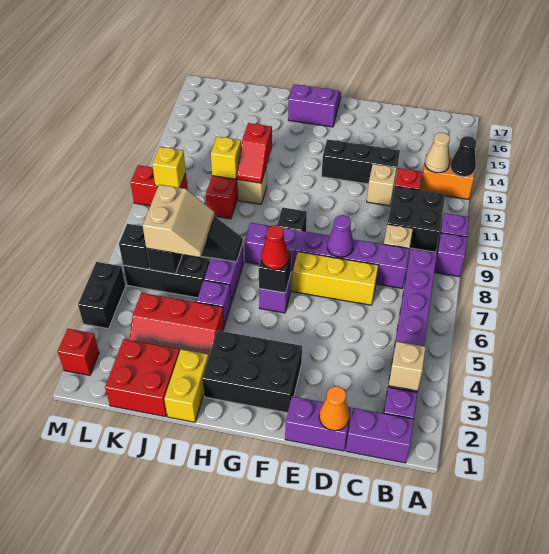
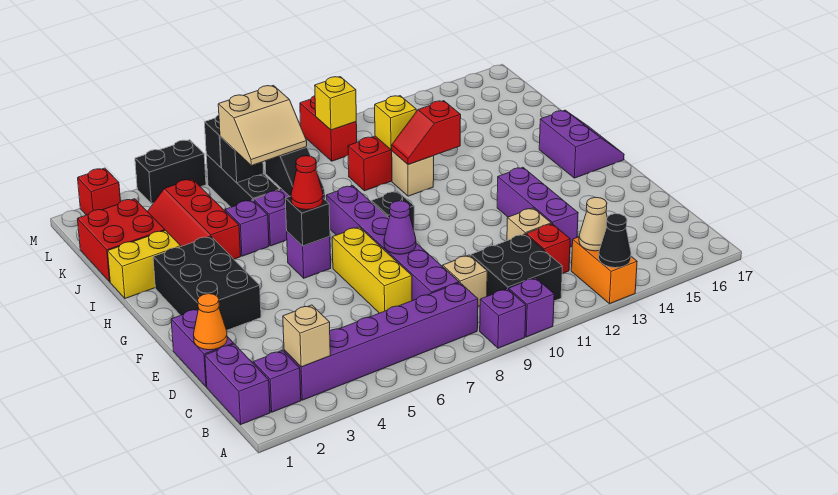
black brick D13:F13 level 1 -> purple brick D13:F13 level 1

